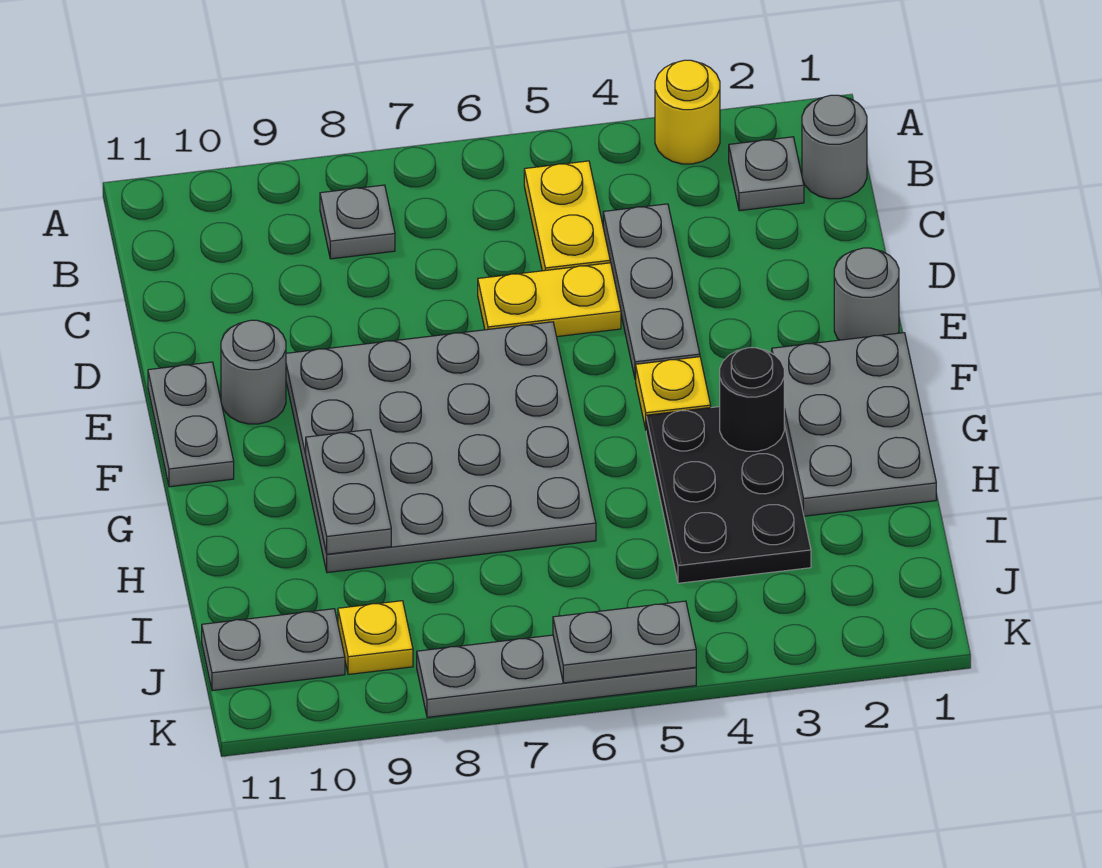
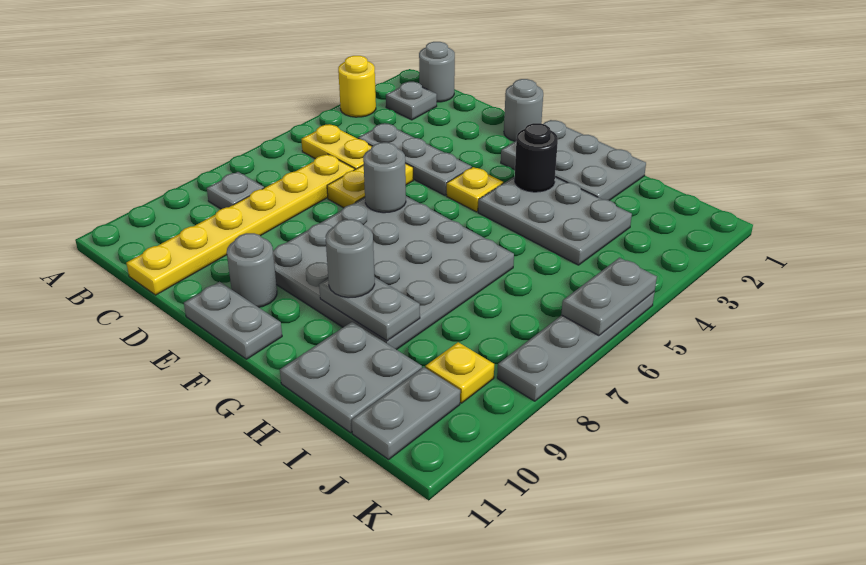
none -> yellow plate C6:C11 level 1
none -> grey round brick E6 level 2
black plate G3:I4 level 1 -> grey plate G3:I4 level 1
none -> grey round brick G9 level 3
none -> grey plate H10:I11 level 1

